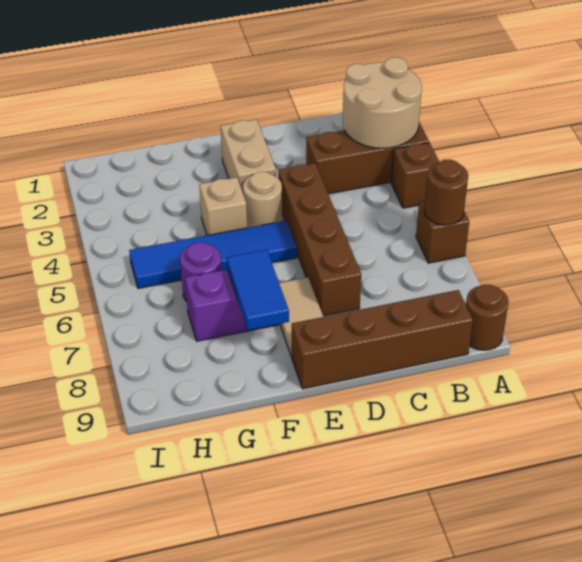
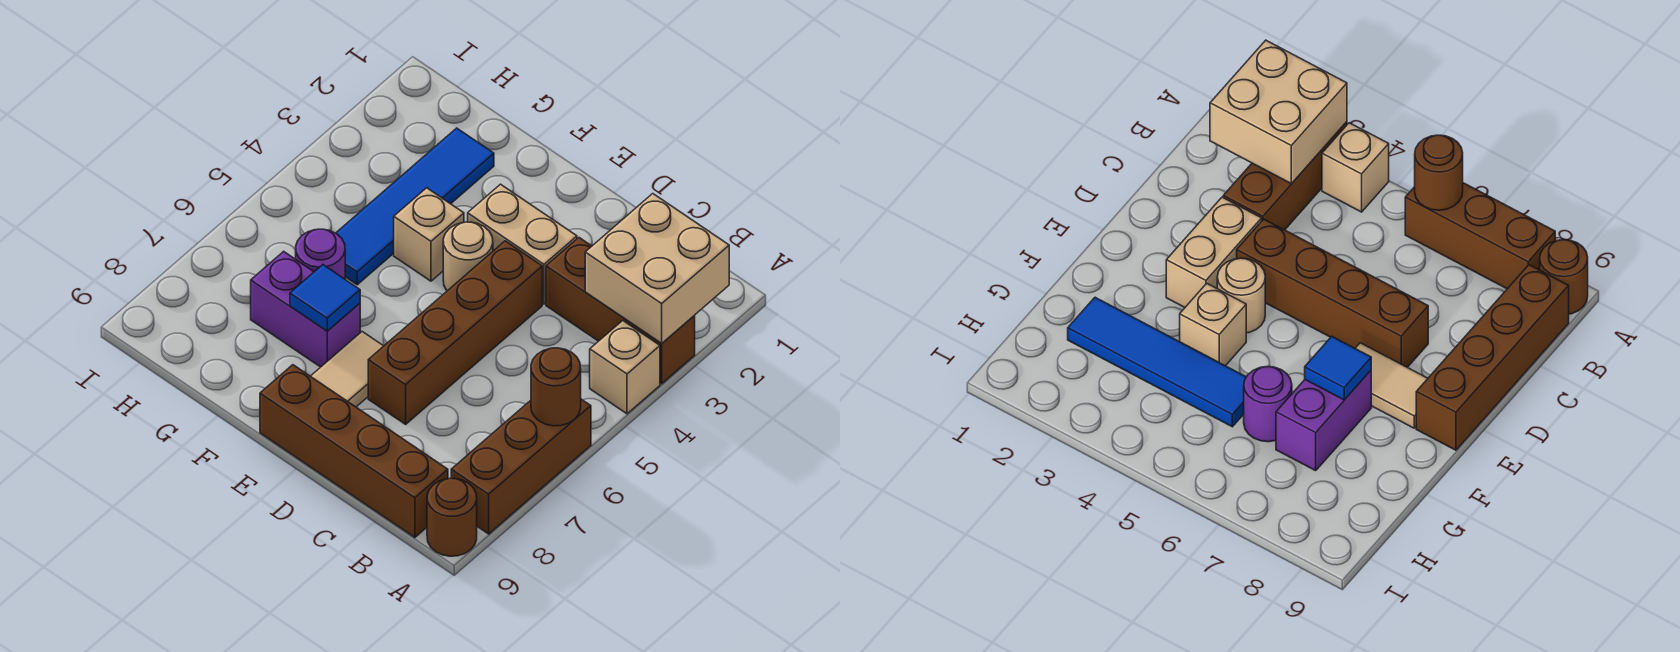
tan round brick A2:B3 level 2 -> tan brick A2:B3 level 2
brown brick A4 level 1 -> tan brick A4 level 1
brown brick A6 level 1 -> brown brick A6:A8 level 1
tan brick E2:E3 level 1 -> tan brick D3:E3 level 1
blue tile E5:H5 level 1 -> blue tile G2:G5 level 1
blue tile F7:F8 level 2 -> blue tile F7 level 2

